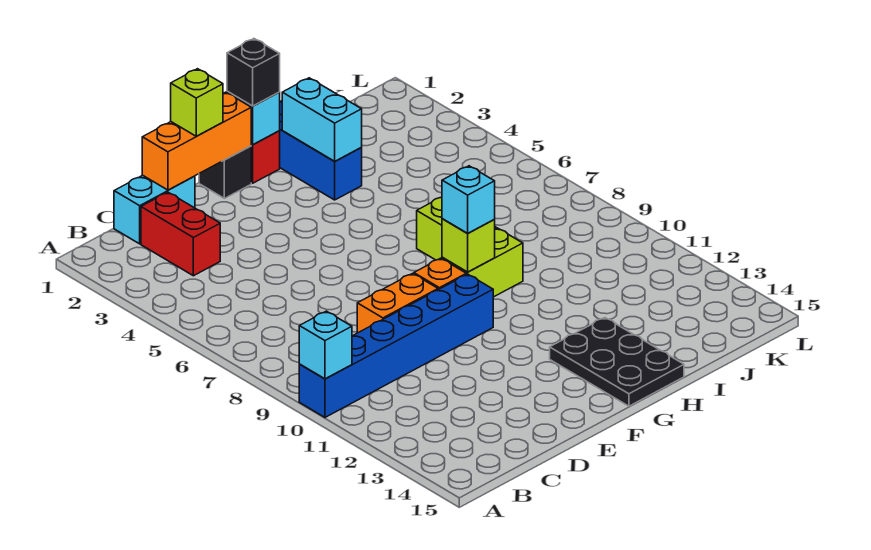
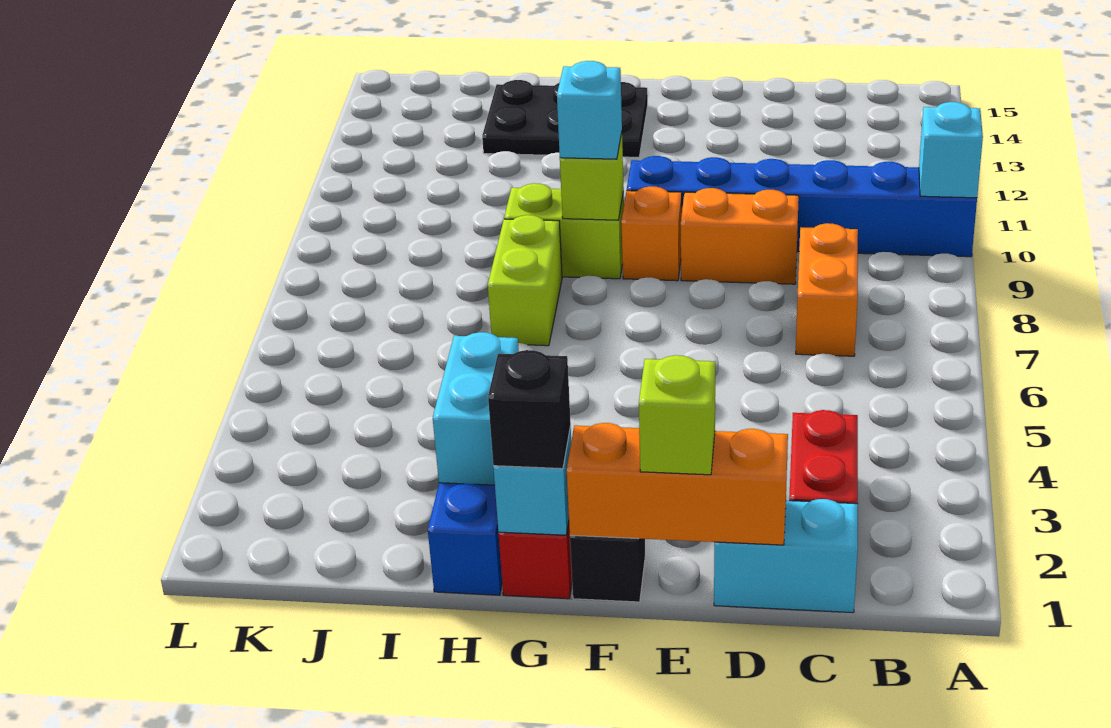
none -> orange brick C7:C8 level 1
black plate G13:H15 level 1 -> black plate G13:I14 level 1

